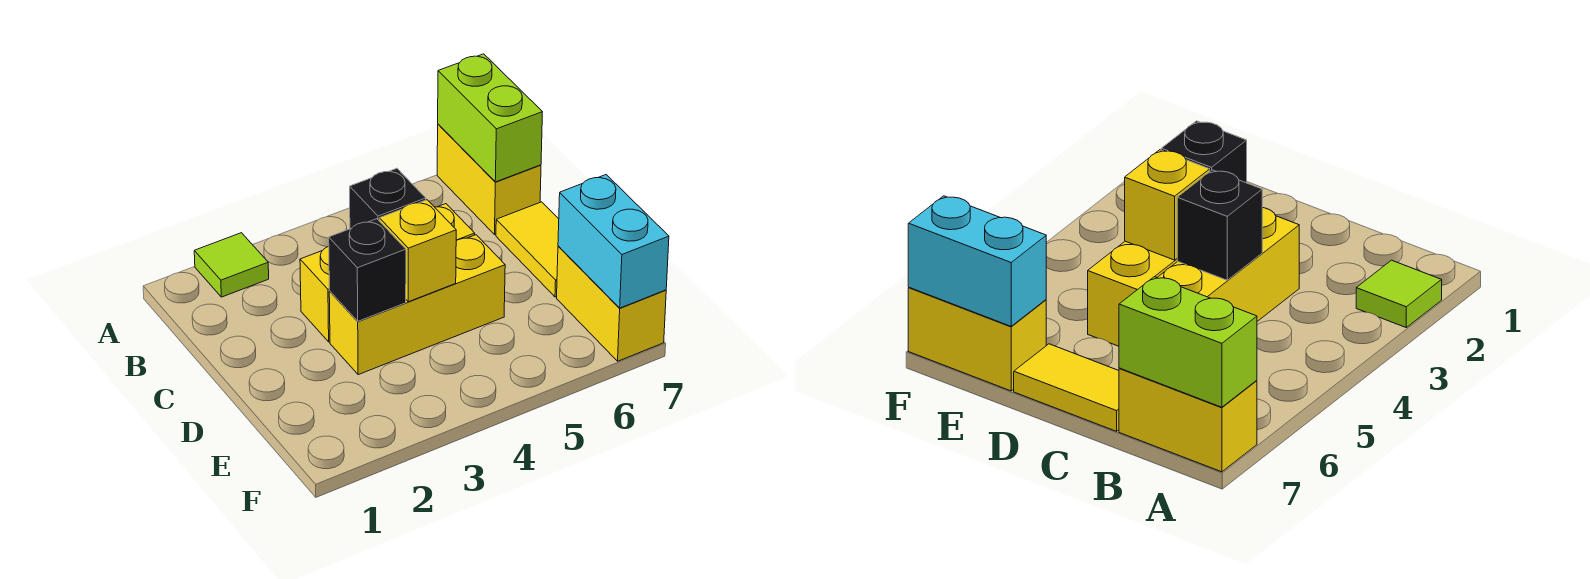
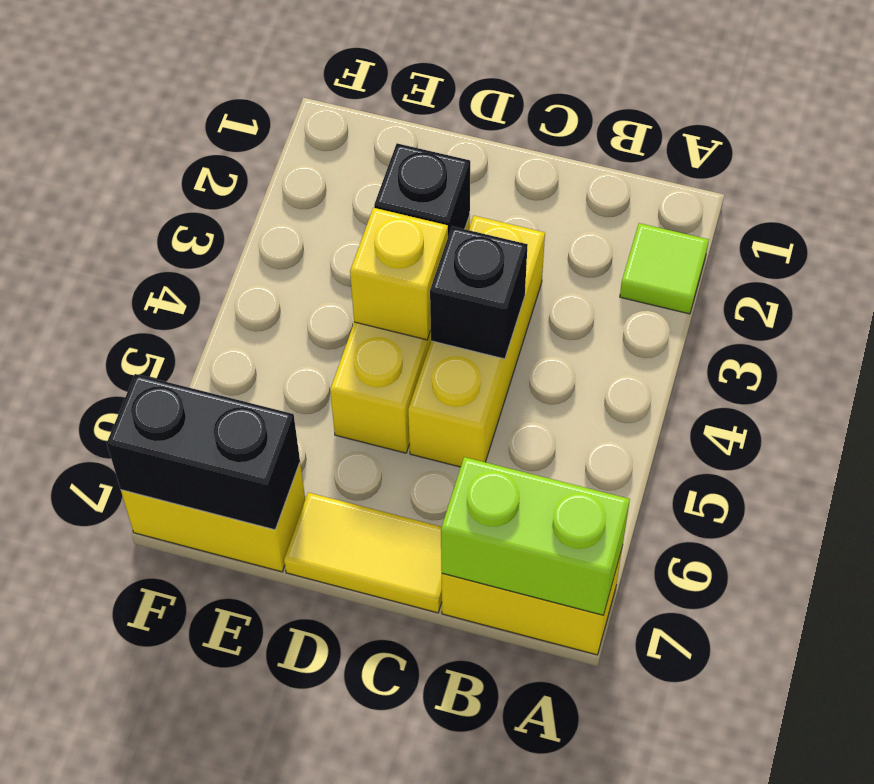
cyan brick E7:F7 level 2 -> black brick E7:F7 level 2

